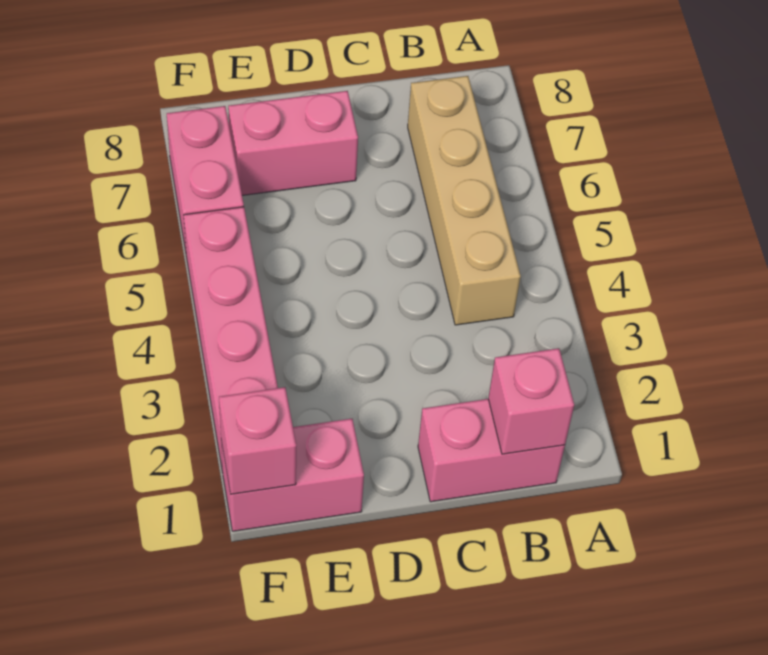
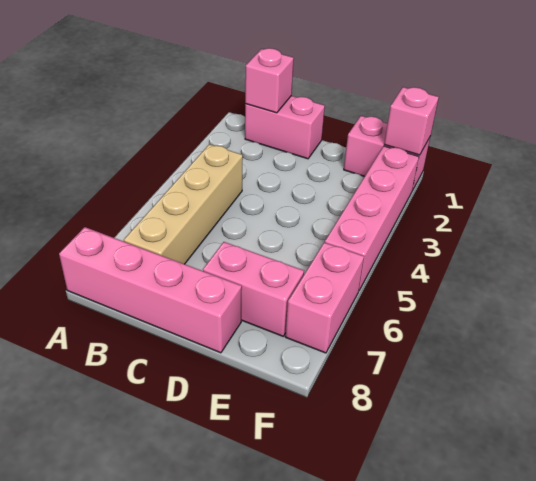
none -> pink brick A8:D8 level 1

